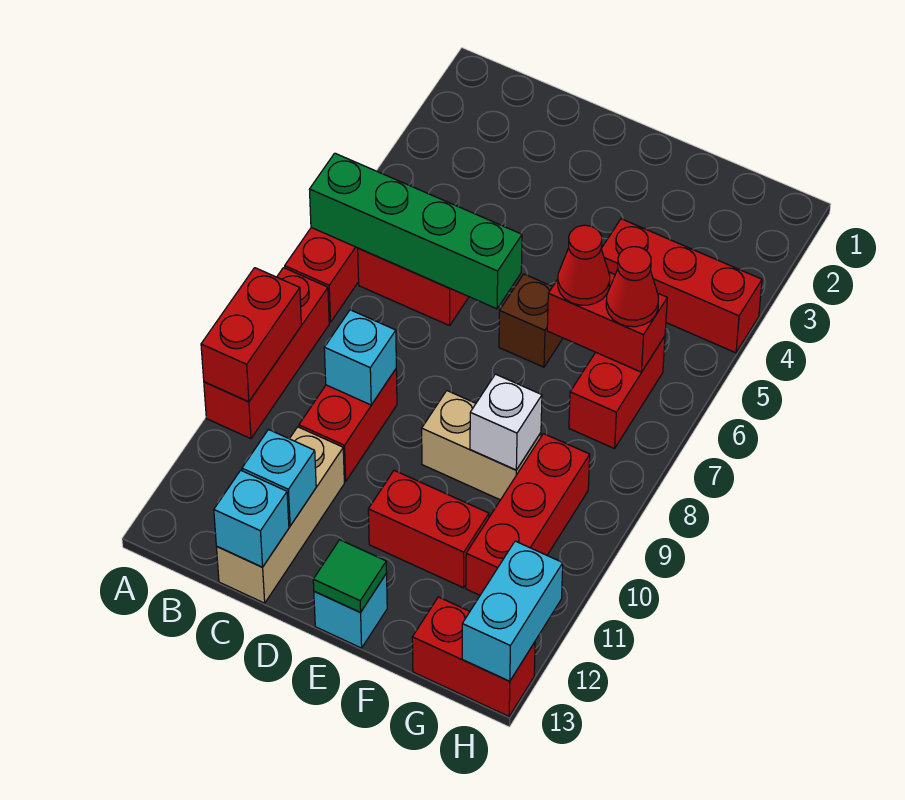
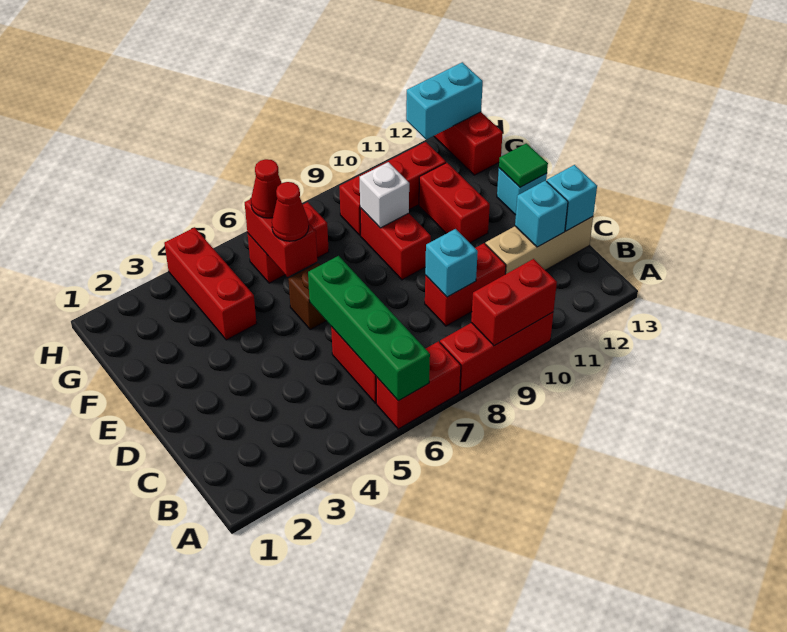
tan brick E9:F9 level 1 -> red brick E9:F9 level 1

